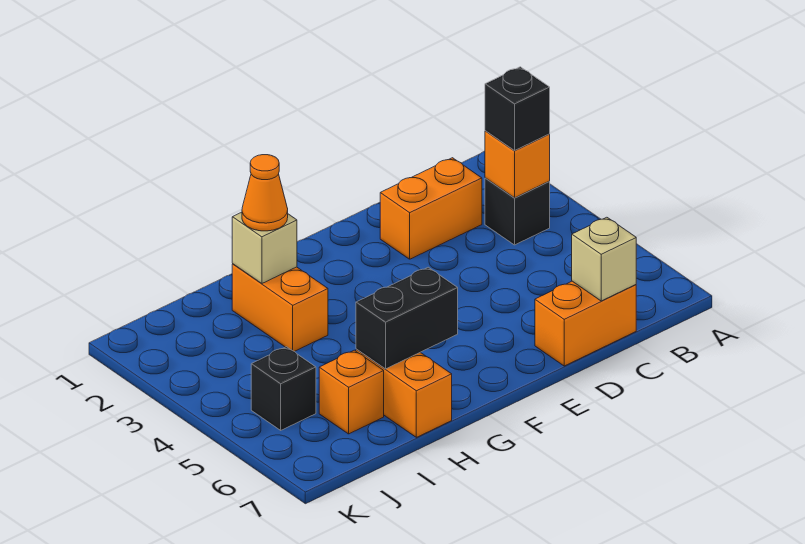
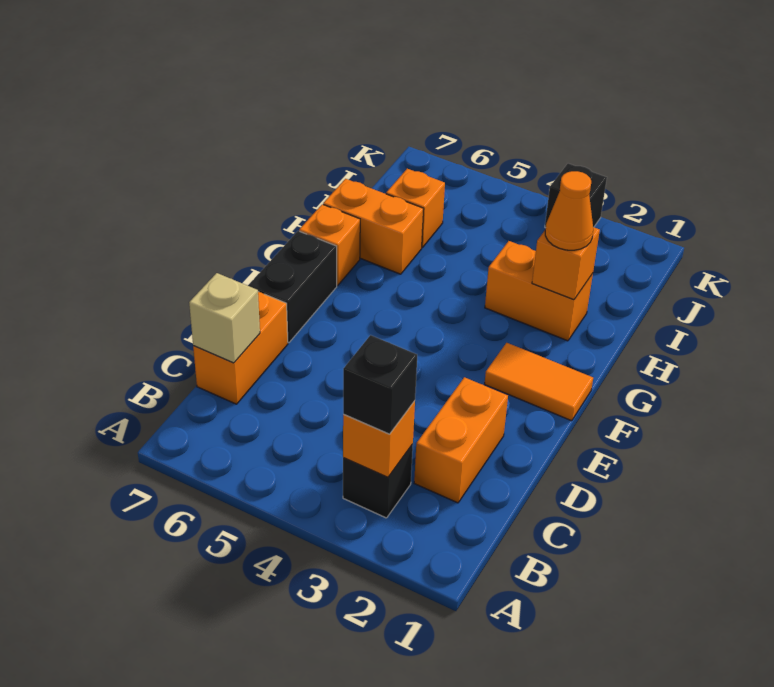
none -> orange tile F1:F2 level 1
black brick G6:H6 level 2 -> black brick E7:F7 level 1
none -> orange brick G7 level 1
tan brick H2 level 2 -> orange brick H2 level 2
black brick J5 level 1 -> black brick K3 level 1

